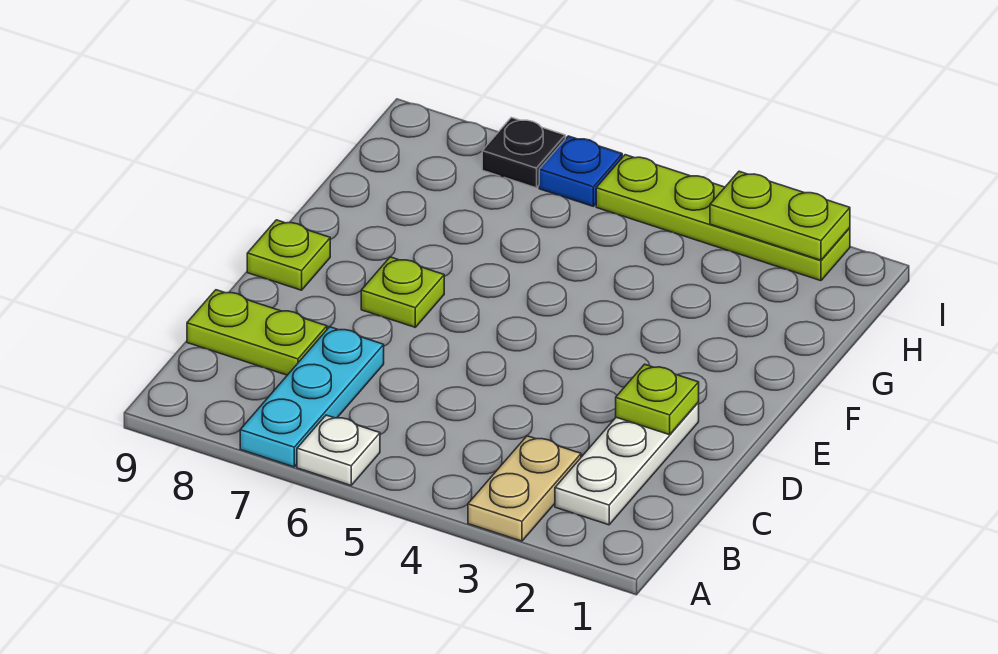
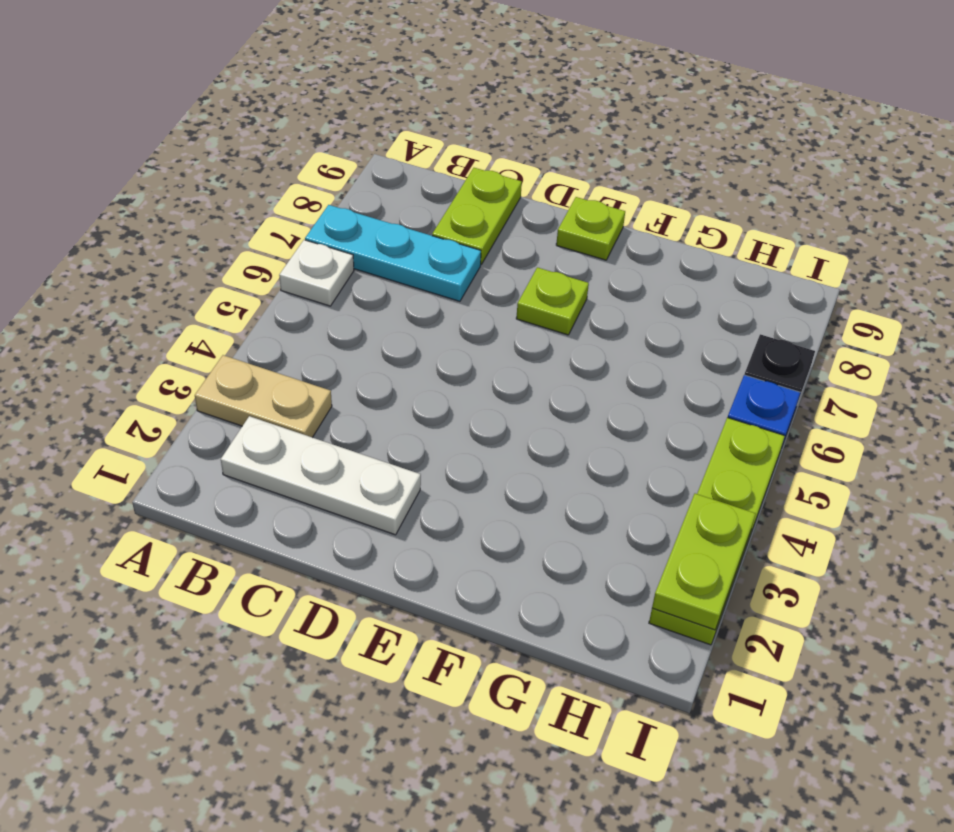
lime plate D2 level 2 -> none

